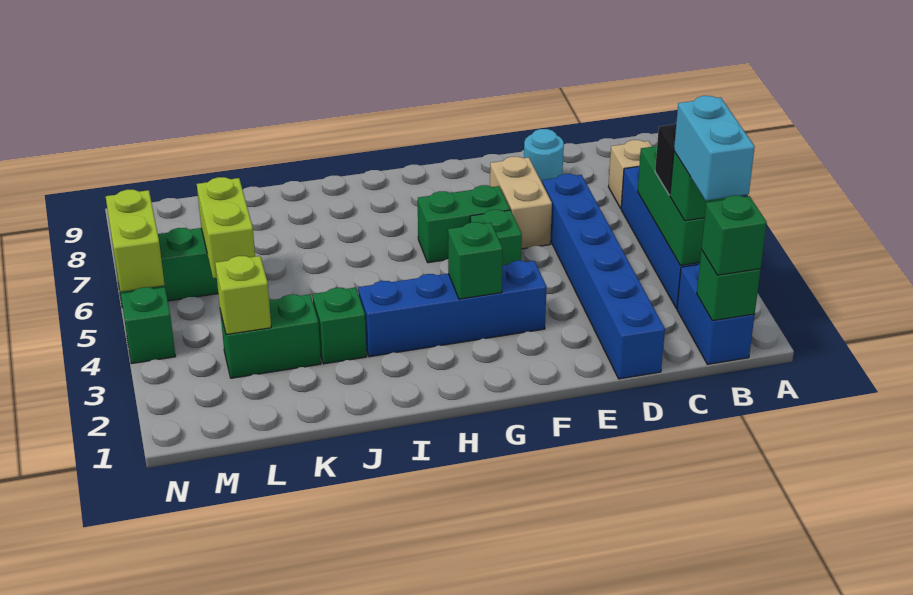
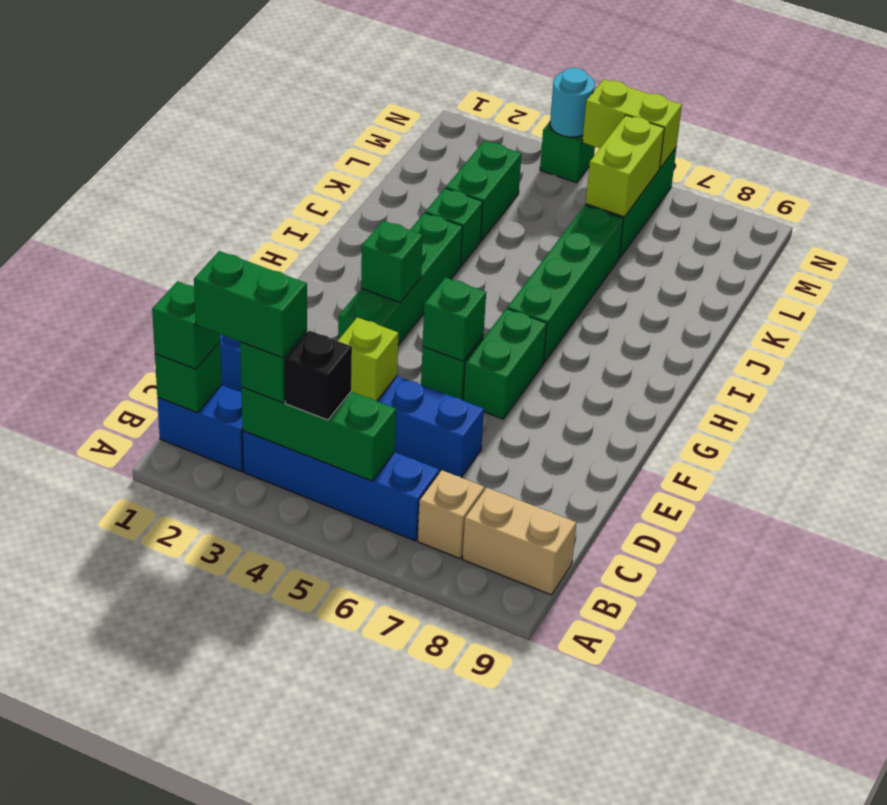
cyan brick B2:B3 level 4 -> green brick B2:B3 level 4
cyan round brick D8 level 1 -> cyan round brick N4 level 2
tan brick E6:E7 level 1 -> tan brick B8:B9 level 1
blue brick F3:I3 level 1 -> green brick F3:I3 level 1
none -> green brick F5 level 2
none -> green brick H6:K6 level 1
lime brick L3 level 2 -> lime brick D4 level 2
lime brick L5:L6 level 2 -> lime brick L6:M6 level 2

